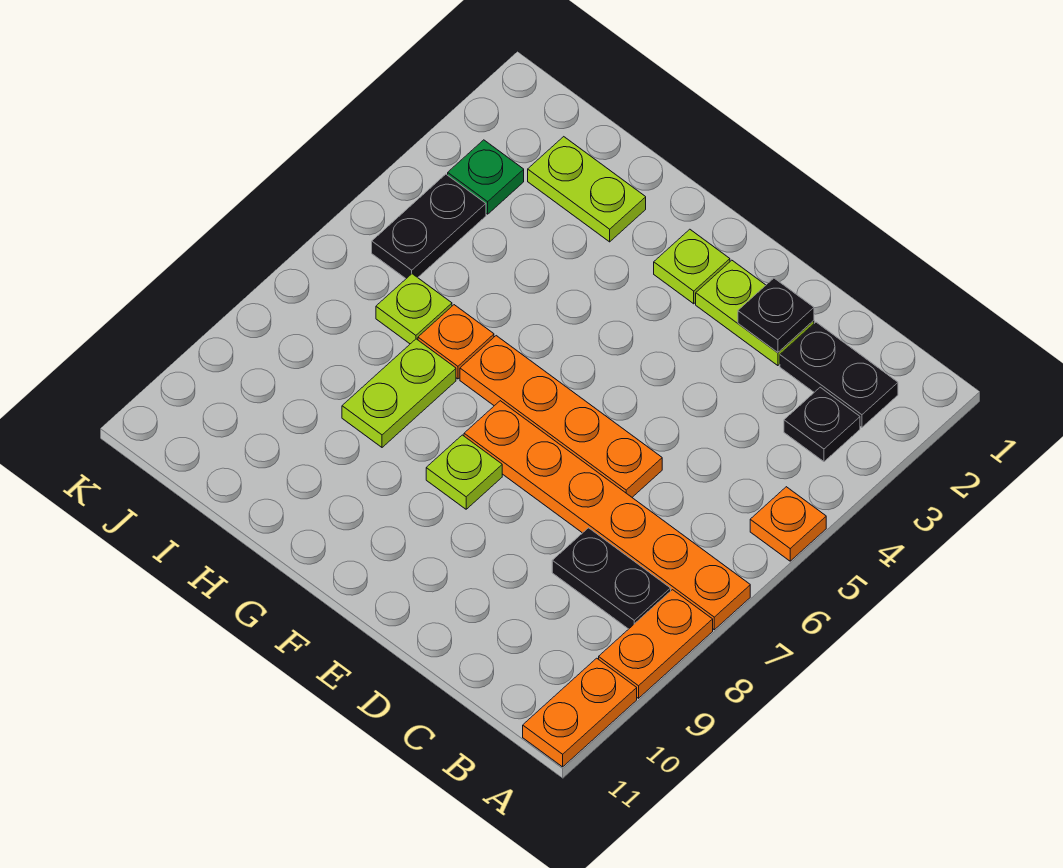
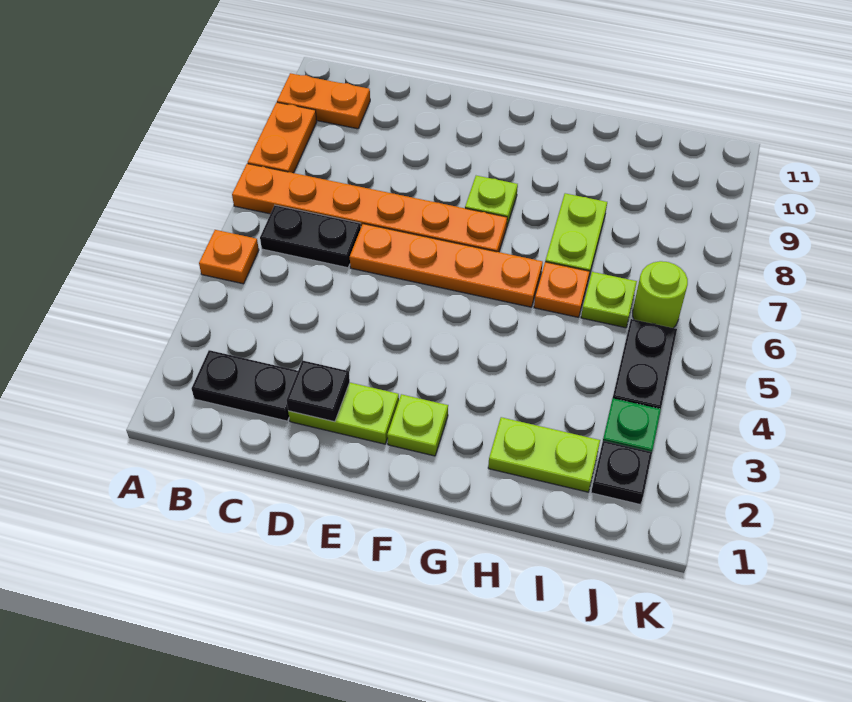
orange plate A10:A11 level 1 -> orange plate A10:B10 level 1
black plate B3 level 1 -> black plate J2 level 1
black plate B8:C8 level 1 -> black plate B6:C6 level 1
none -> lime round brick J6 level 1

